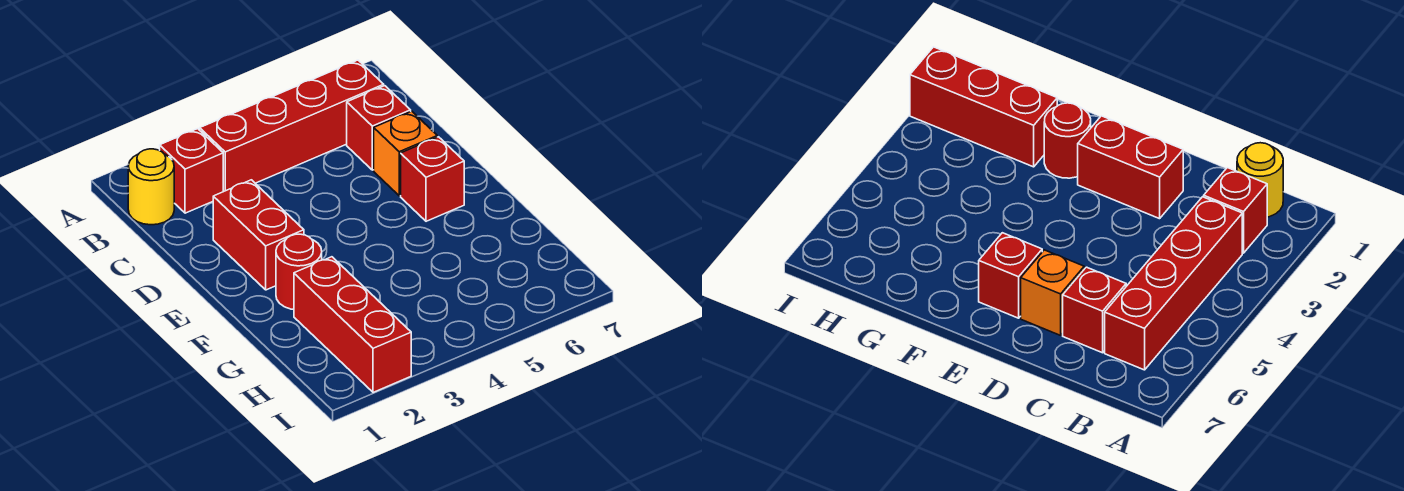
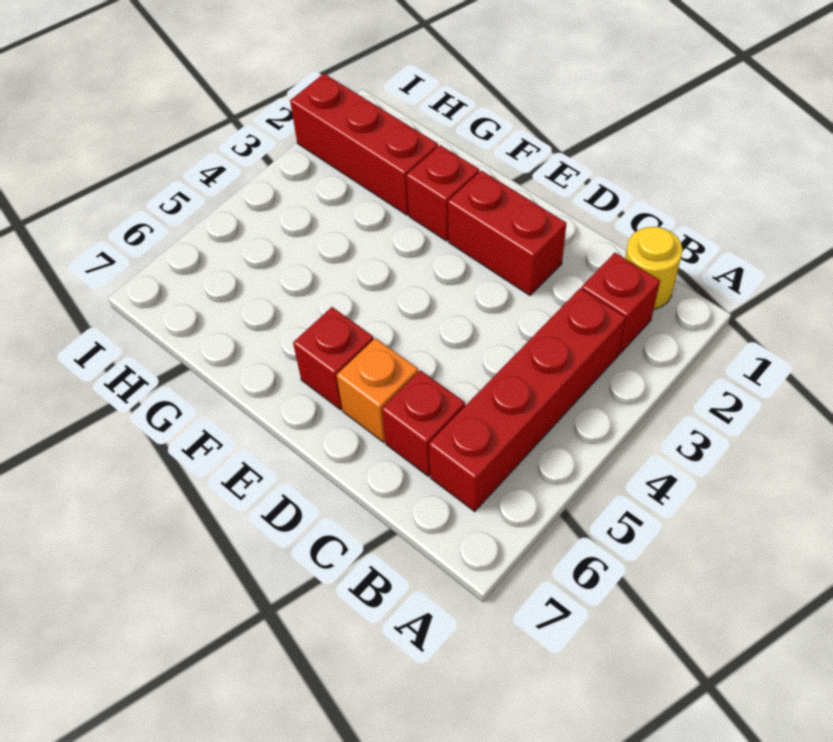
red round brick F2 level 1 -> red brick F2 level 1

